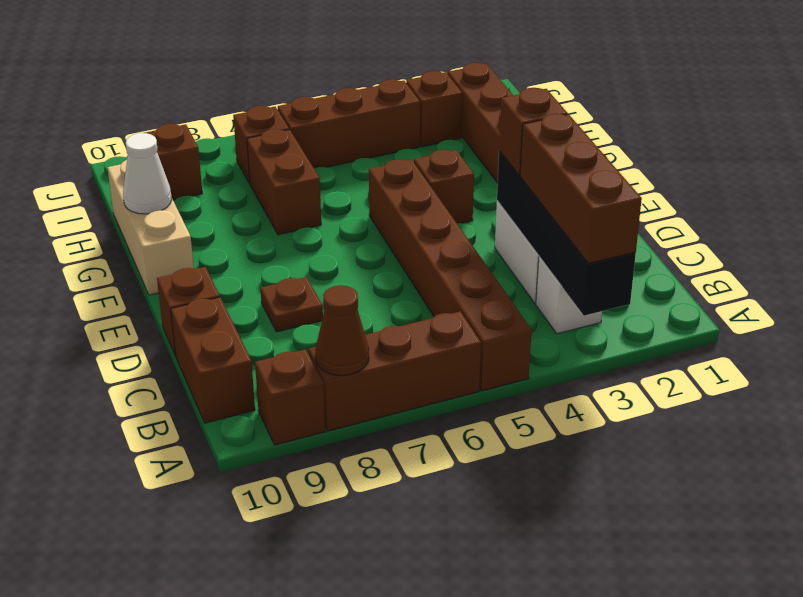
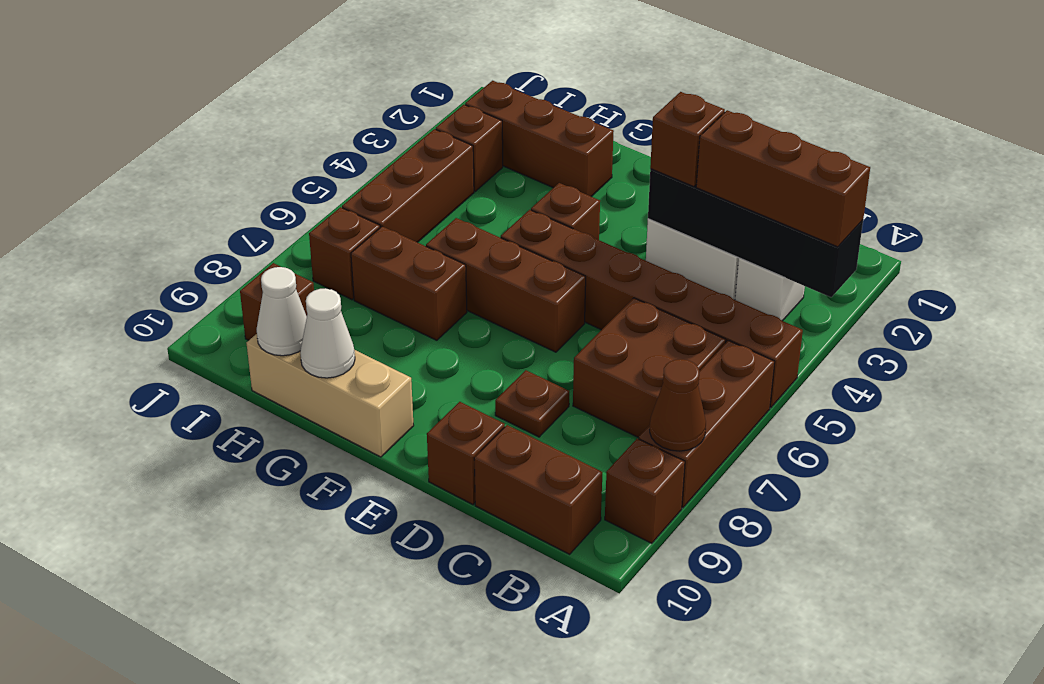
none -> brown brick B6:C7 level 1
none -> brown brick E6:G6 level 1
none -> white cone H10 level 2

